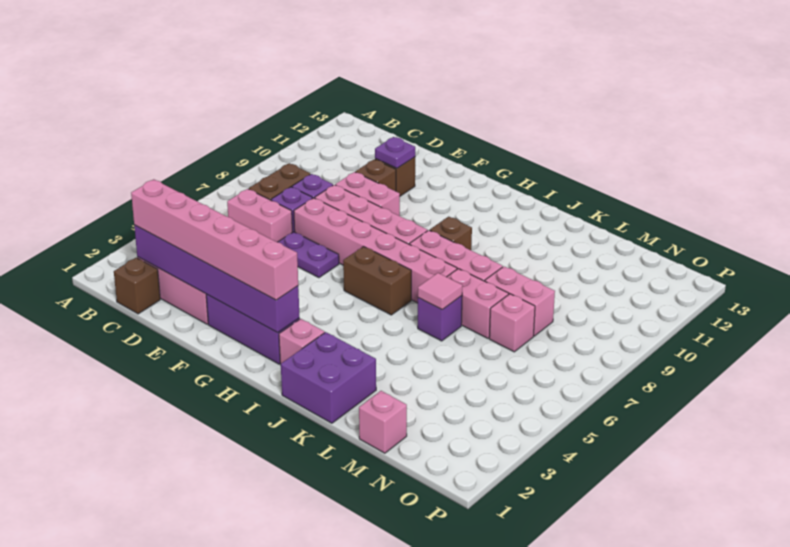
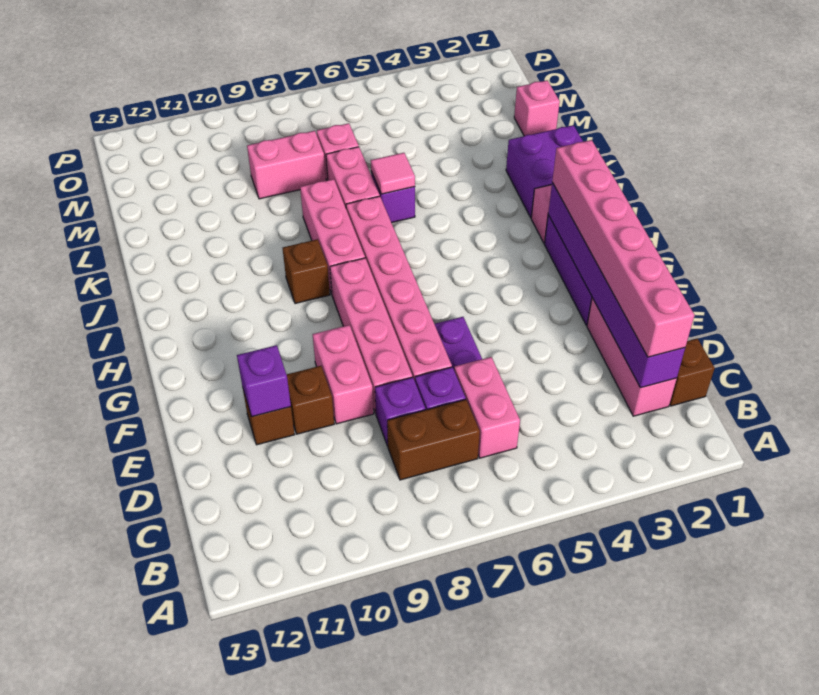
purple plate E11 level 2 -> purple brick E11 level 2
brown brick H6:I6 level 1 -> none
pink brick L8:M8 level 1 -> pink brick M8:M9 level 1

